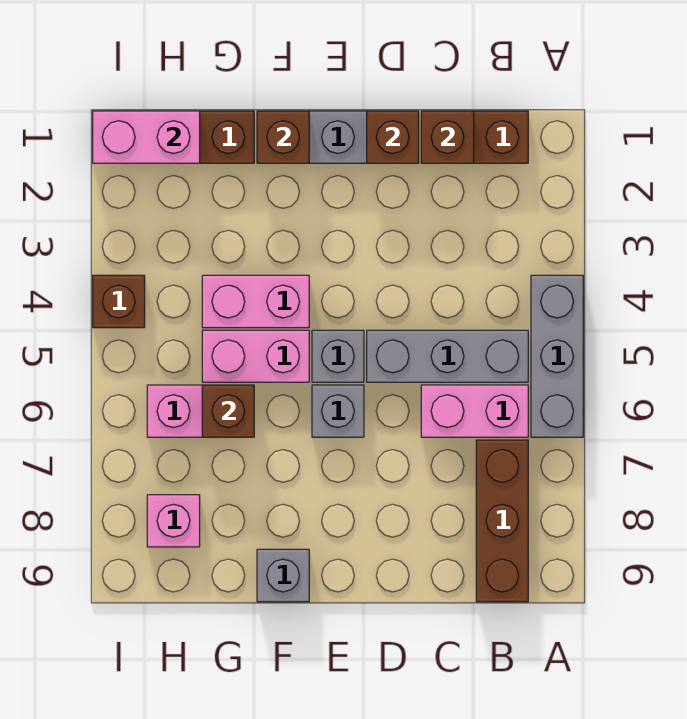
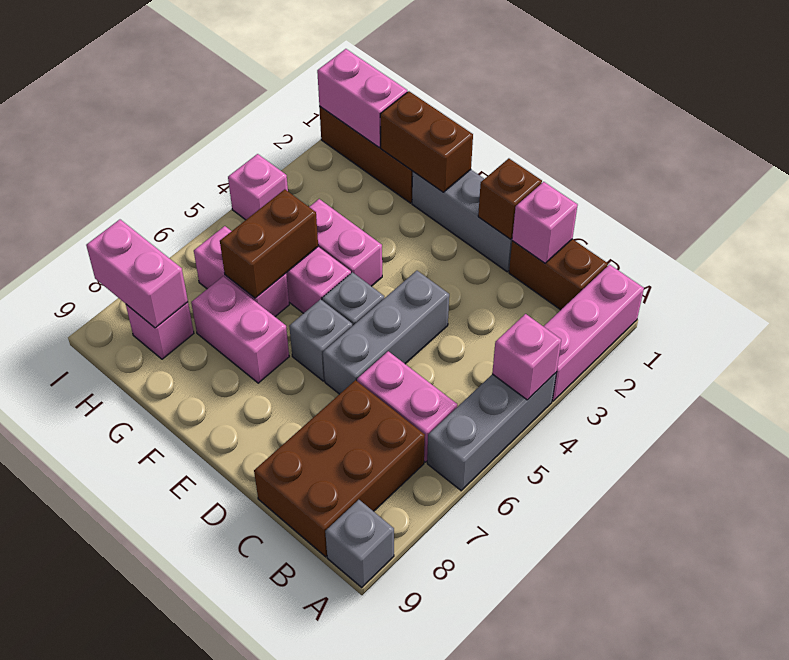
none -> pink brick A1:A3 level 1
none -> pink brick A4 level 2
grey brick B5:D5 level 1 -> grey brick D4:D6 level 1
brown brick B7:B9 level 1 -> brown brick B7:C9 level 1
brown brick C1 level 2 -> pink brick C1 level 2
brown brick F1 level 2 -> brown brick F1:G1 level 2
none -> pink brick F7:G7 level 1
grey brick F9 level 1 -> grey brick A9 level 1
brown brick G6 level 2 -> brown brick G5:G6 level 2
none -> pink brick H8:I8 level 2
brown brick I4 level 1 -> pink brick I4 level 1

